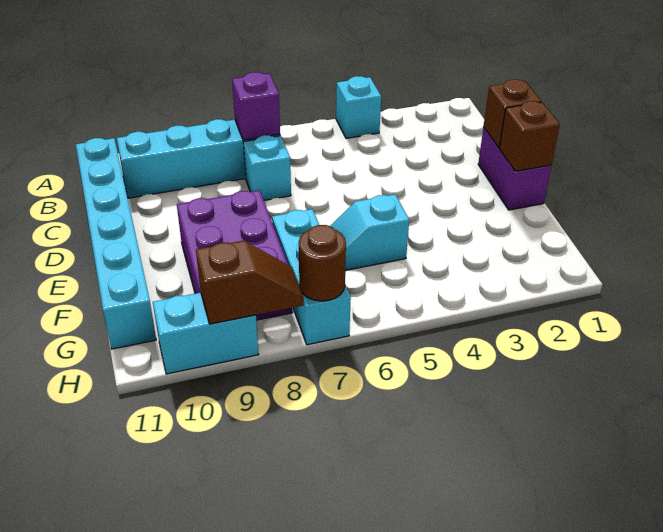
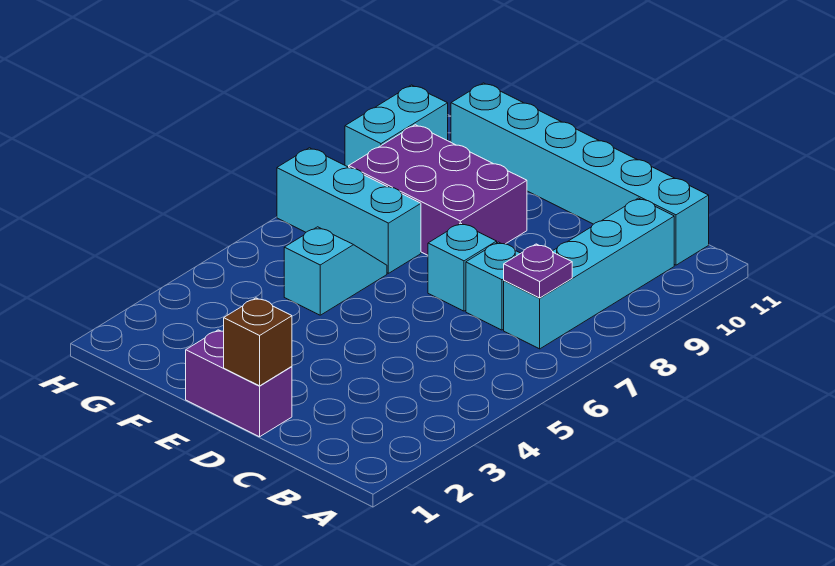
cyan brick A4 level 1 -> cyan brick D7 level 1
purple brick B7 level 2 -> purple plate B7 level 2
brown brick E1 level 2 -> none
brown round brick H7 level 2 -> none
brown slope H8:H9 level 2 top 9 -> none

